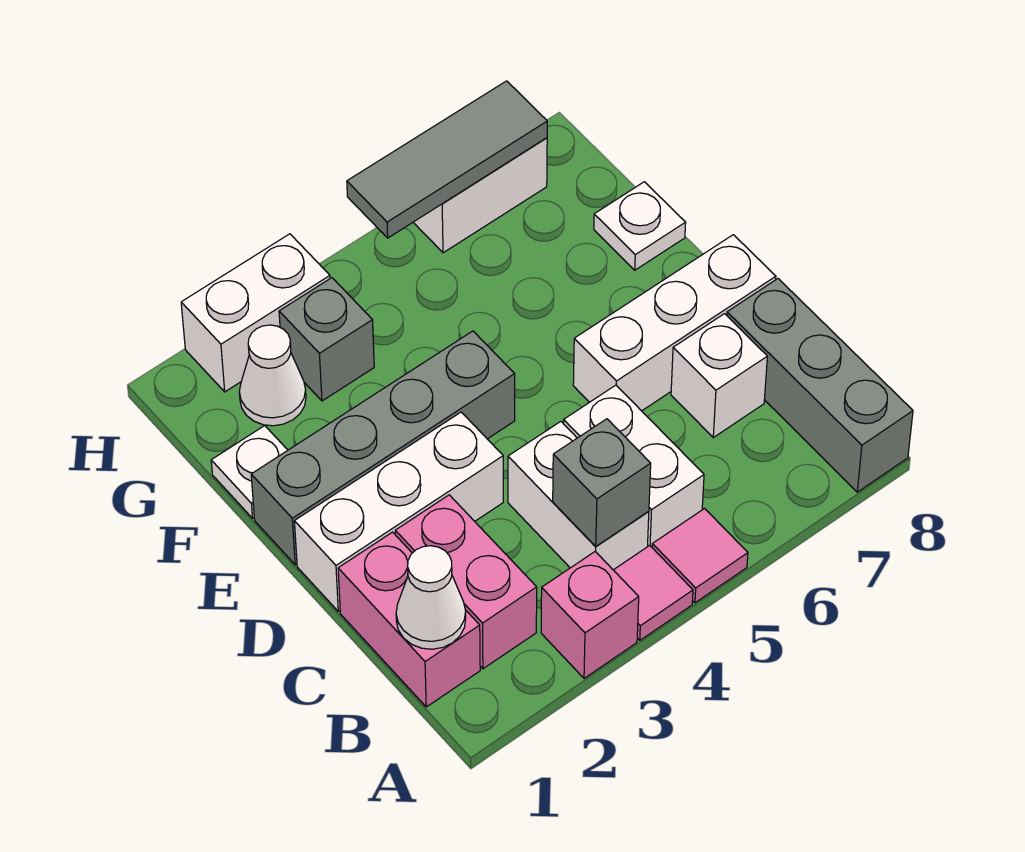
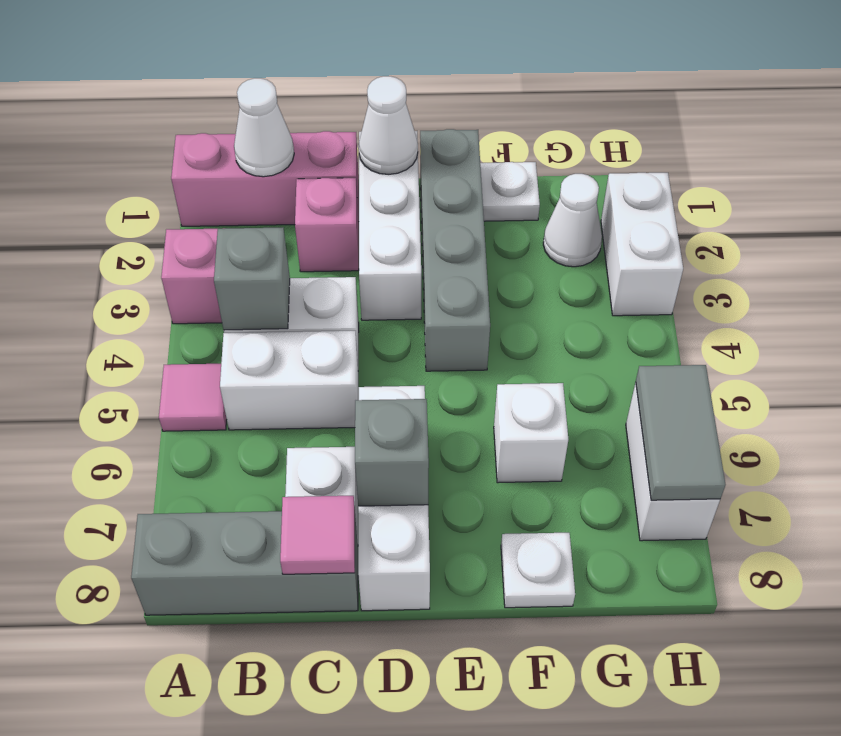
pink tile A4 level 1 -> pink tile C8 level 2
pink brick B1:C1 level 1 -> pink brick A1:C1 level 1
pink brick B2:C2 level 1 -> pink brick C2 level 1
none -> white cone D1 level 2
none -> white brick F6 level 1
grey brick G3 level 1 -> grey brick D7 level 2
grey tile H5:H7 level 2 -> grey tile H6:H7 level 2

